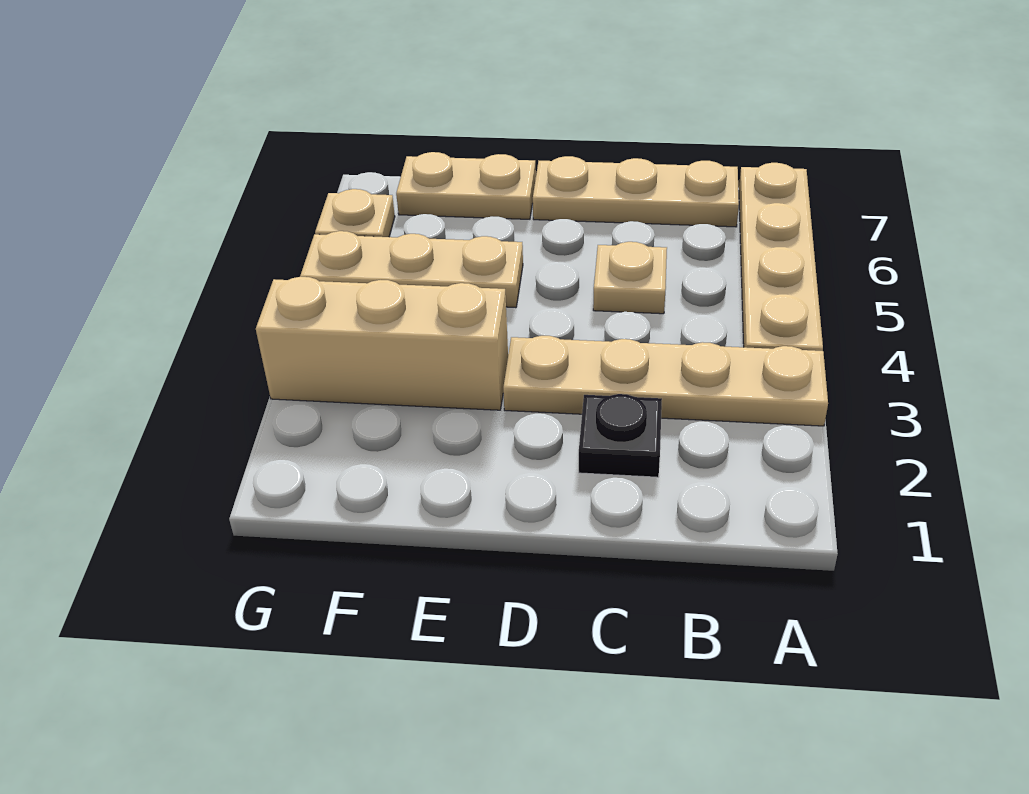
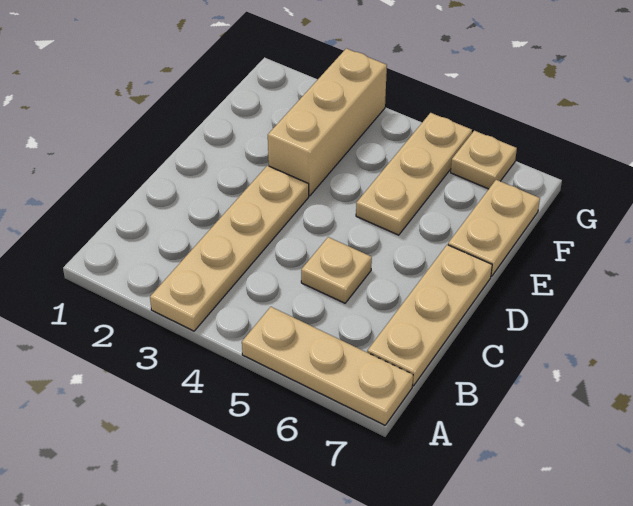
tan plate A4:A7 level 1 -> tan plate A5:A7 level 1
black plate C2 level 1 -> none

